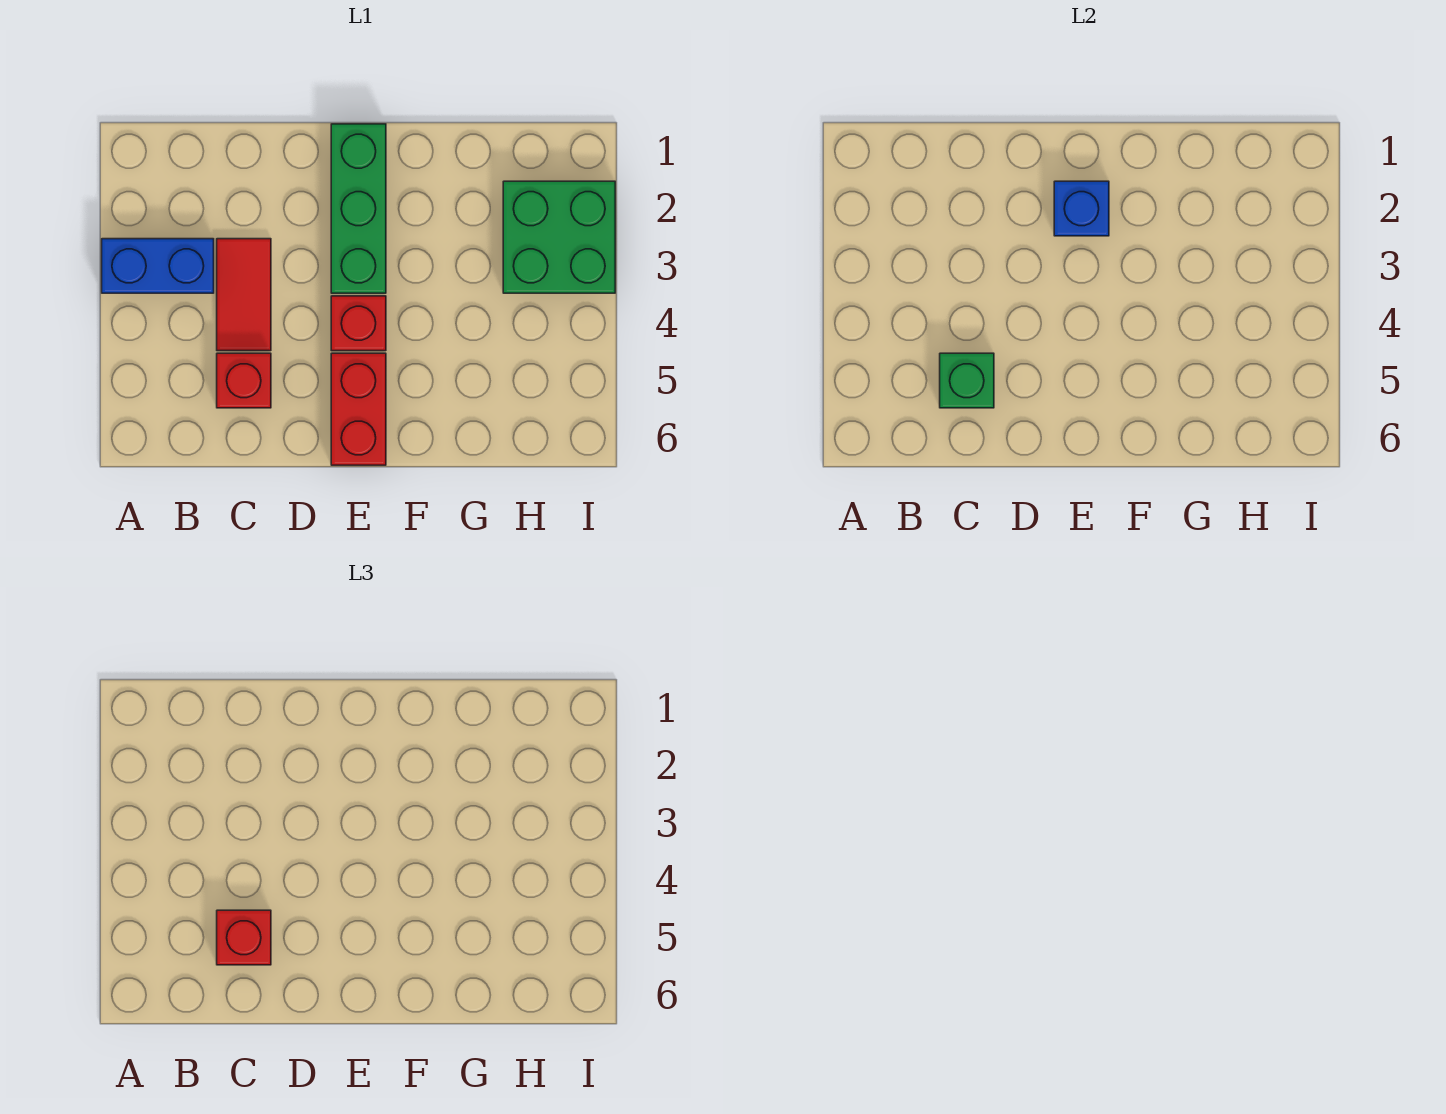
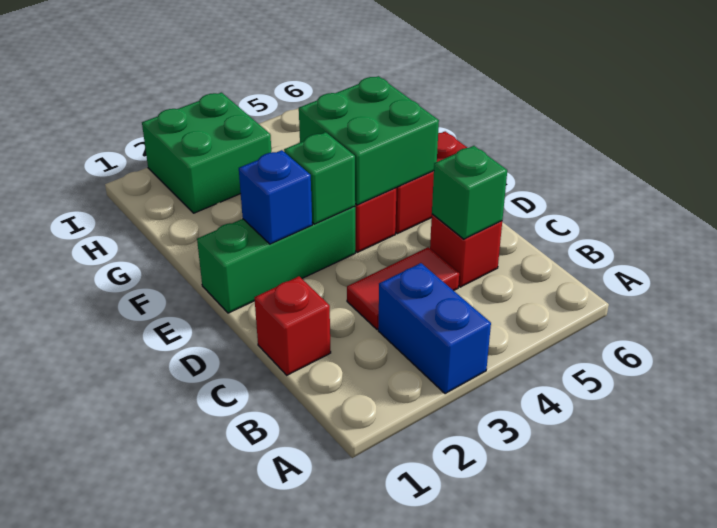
red brick C5 level 3 -> red brick C1 level 1
none -> green brick E3 level 2
none -> green brick E4:F5 level 2

